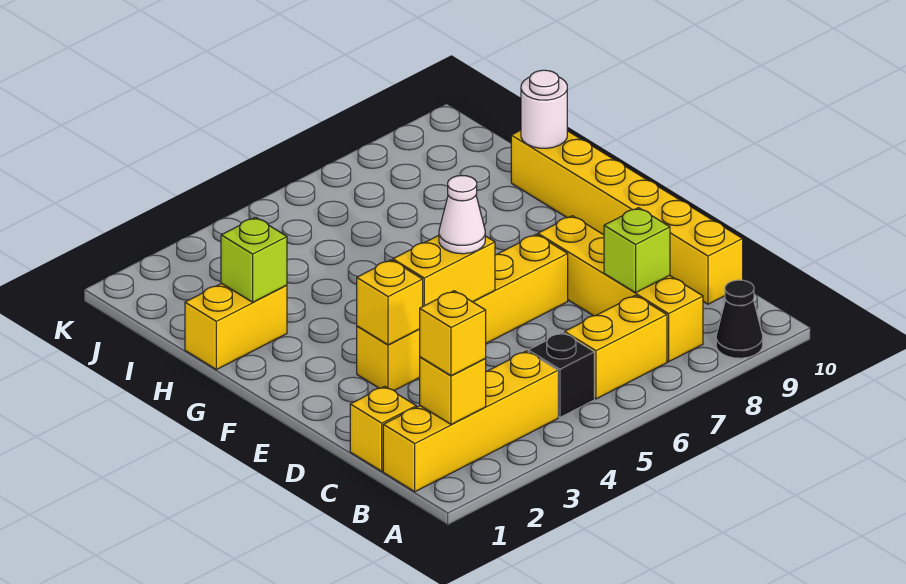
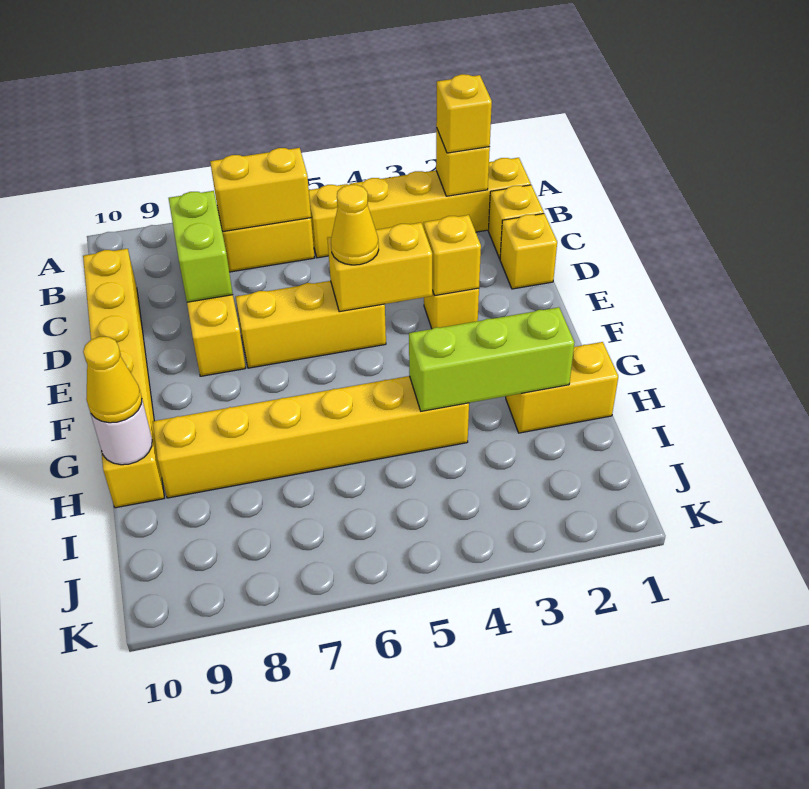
black cone A9 level 1 -> none
black brick B5 level 1 -> yellow brick B5 level 1
none -> yellow brick B6:B7 level 2
lime brick C8 level 2 -> lime brick C8:D8 level 2
none -> yellow brick D1 level 1
white cone E5 level 3 -> yellow cone E5 level 3
lime brick H2 level 2 -> lime brick H2:H4 level 2
none -> yellow brick H4:H9 level 1
none -> yellow cone H10 level 3

